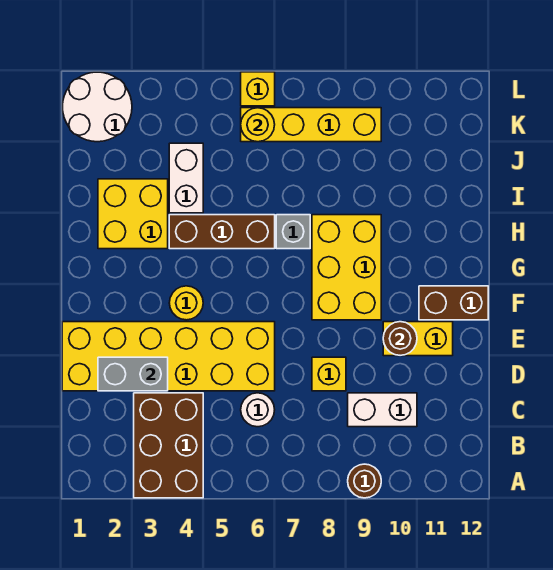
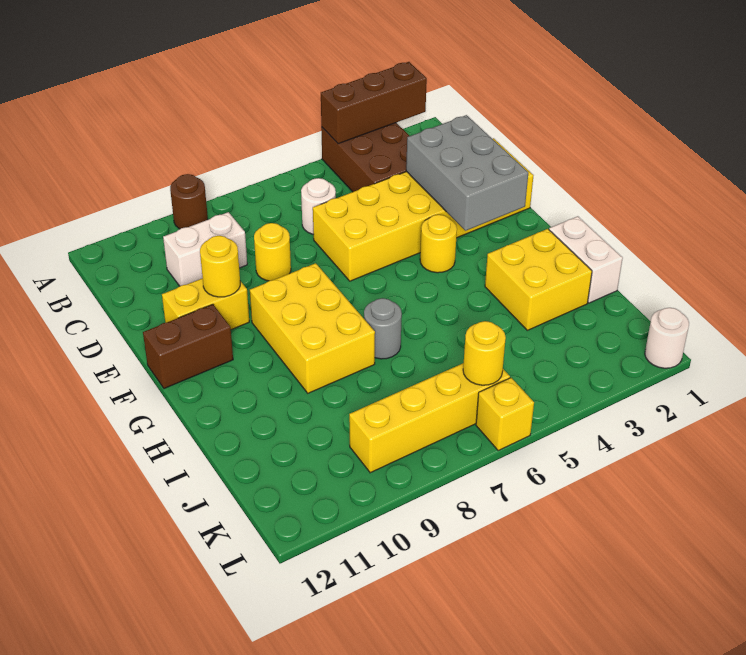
grey brick D2:D3 level 2 -> grey brick D2:F3 level 2
yellow brick D8 level 1 -> yellow round brick D8 level 1
brown round brick E10 level 2 -> yellow round brick E10 level 2
brown brick H4:H6 level 1 -> brown brick A2:A4 level 2
grey brick H7 level 1 -> grey round brick H7 level 1
white brick I4:J4 level 1 -> white brick H1:I1 level 1
white round brick K1:L2 level 1 -> white round brick L1 level 1

